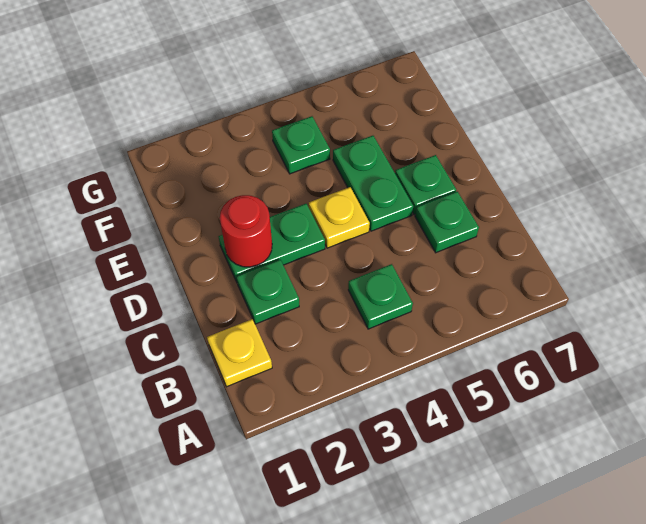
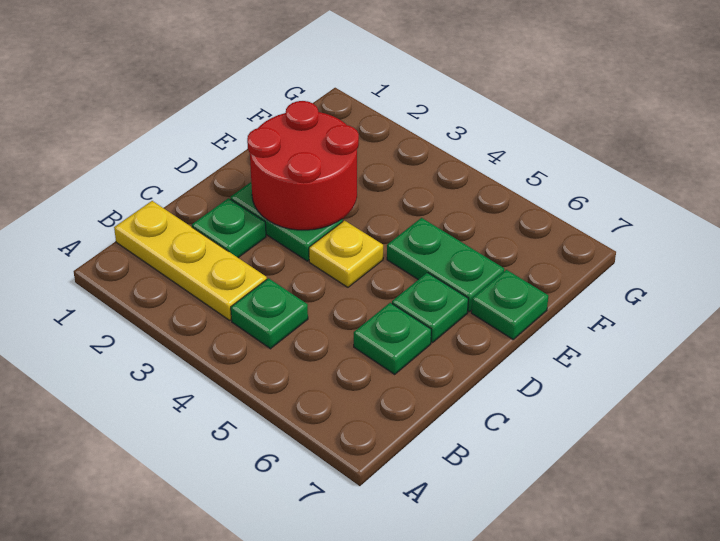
yellow plate B1 level 1 -> yellow plate B1:B3 level 1
red round brick D2 level 2 -> red round brick D2:E3 level 2
green plate D5:E5 level 1 -> green plate E5:E6 level 1
green plate F4 level 1 -> green plate E7 level 1

